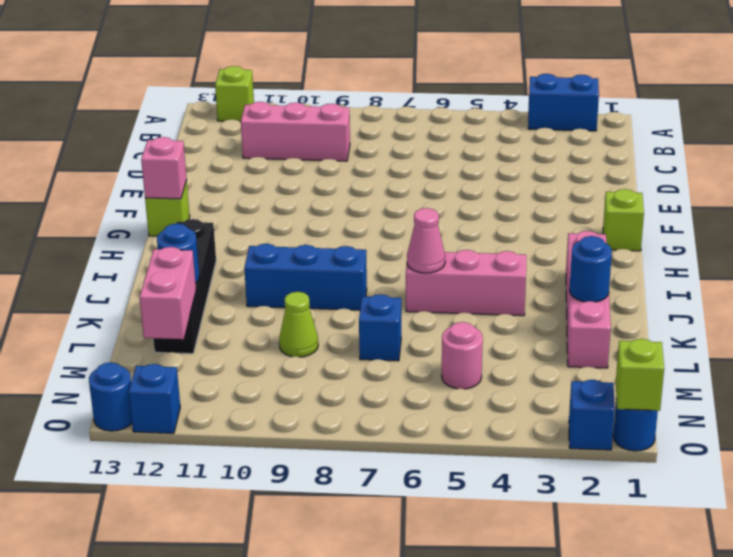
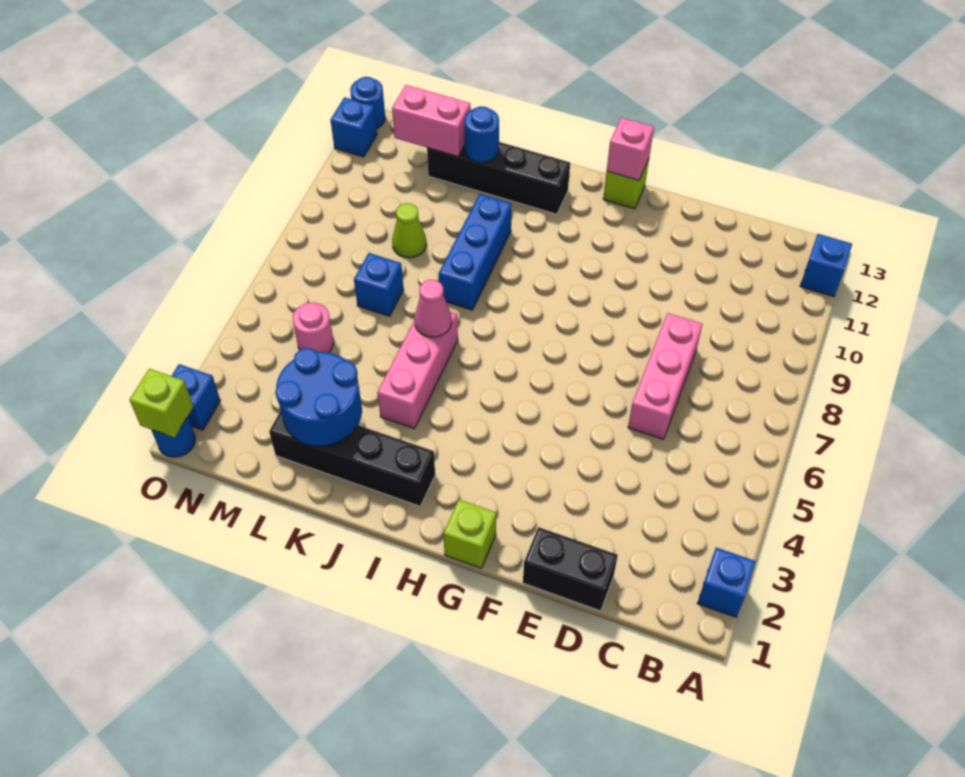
blue brick A2:A3 level 1 -> blue brick A2 level 1
lime brick A12 level 1 -> blue brick A12 level 1
pink brick C9:C11 level 1 -> pink brick D6:D8 level 1
none -> black brick D1:E1 level 1
pink brick I2:L2 level 1 -> black brick I2:L2 level 1
blue round brick K2 level 2 -> blue round brick K2:L3 level 2

